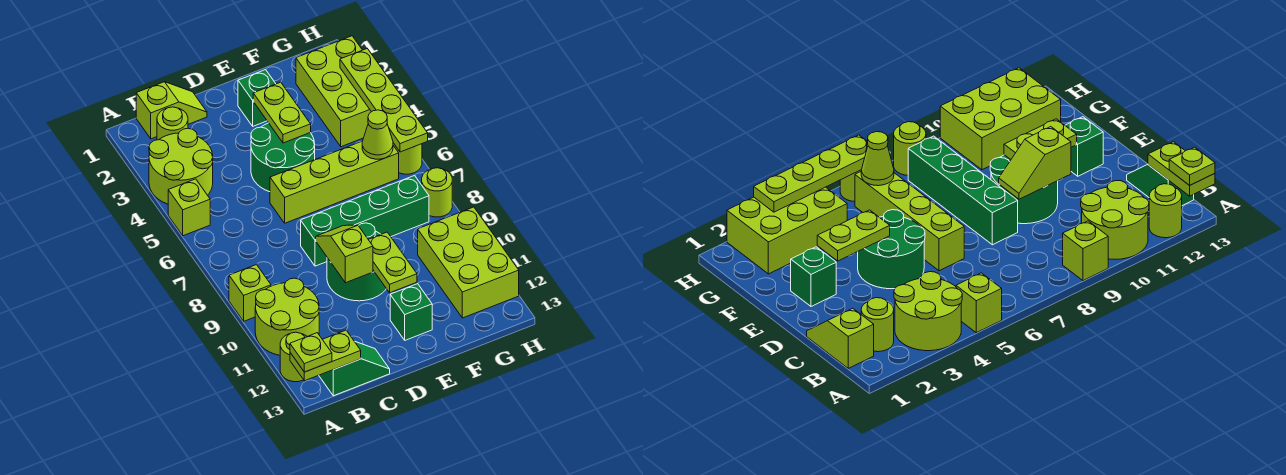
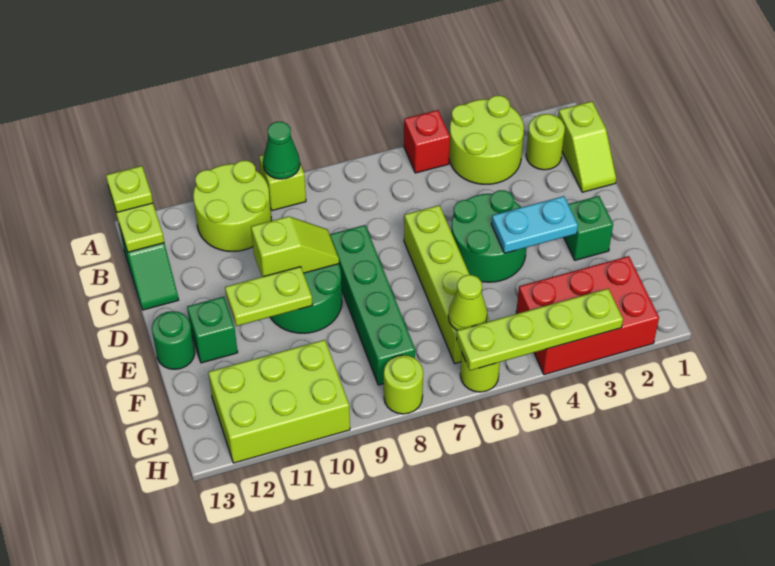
lime brick A5 level 1 -> red brick A5 level 1
none -> green cone A9 level 2
lime round brick A12 level 1 -> none
lime plate E3:E4 level 2 -> cyan plate E3:E4 level 2
none -> green round brick E13 level 1
lime brick G2:H4 level 1 -> red brick G2:H4 level 1

